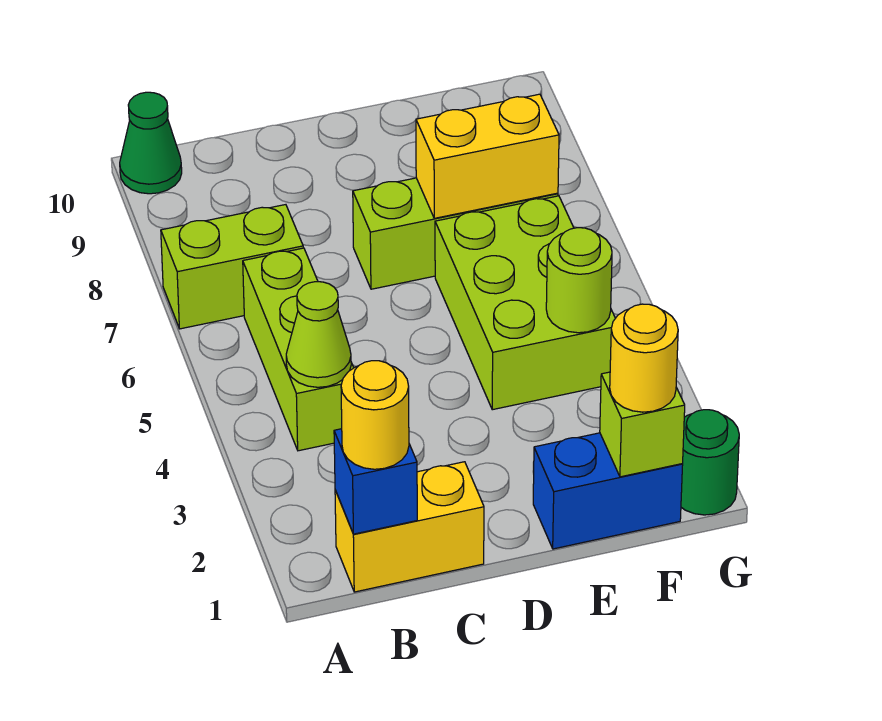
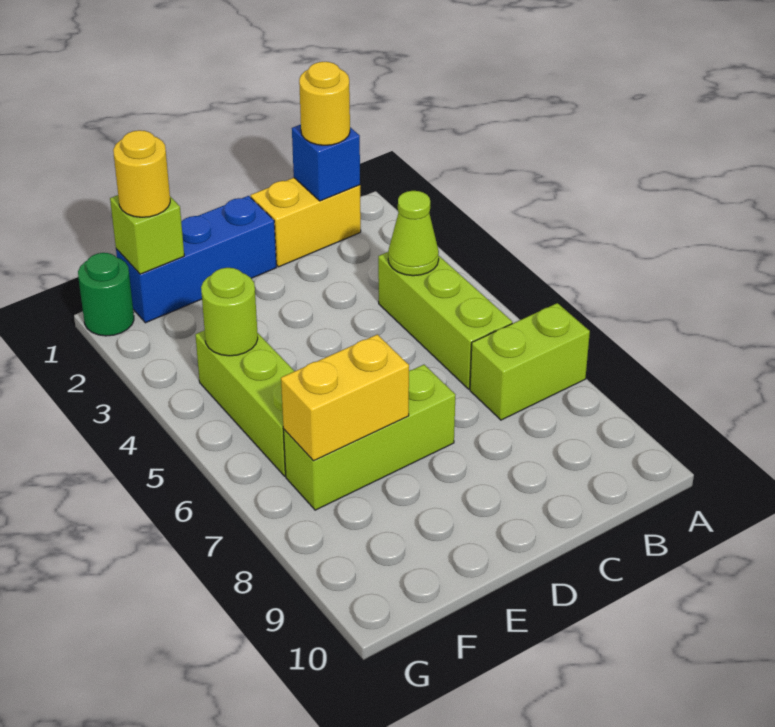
green cone A10 level 1 -> none
blue brick E1:F1 level 1 -> blue brick D1:F1 level 1
lime brick E4:F6 level 1 -> lime brick F4:F6 level 1

